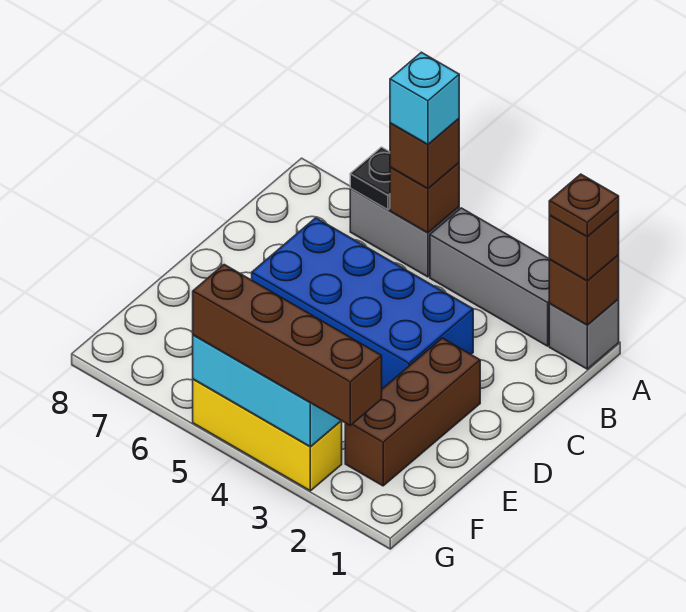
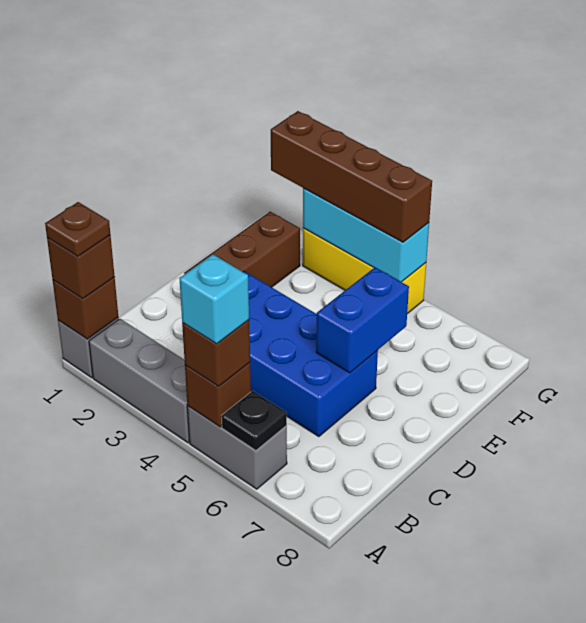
none -> blue brick D6:E6 level 2

